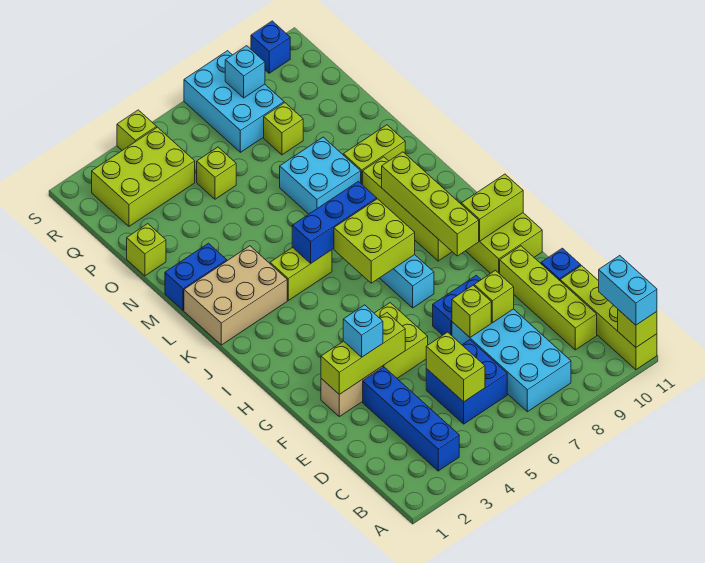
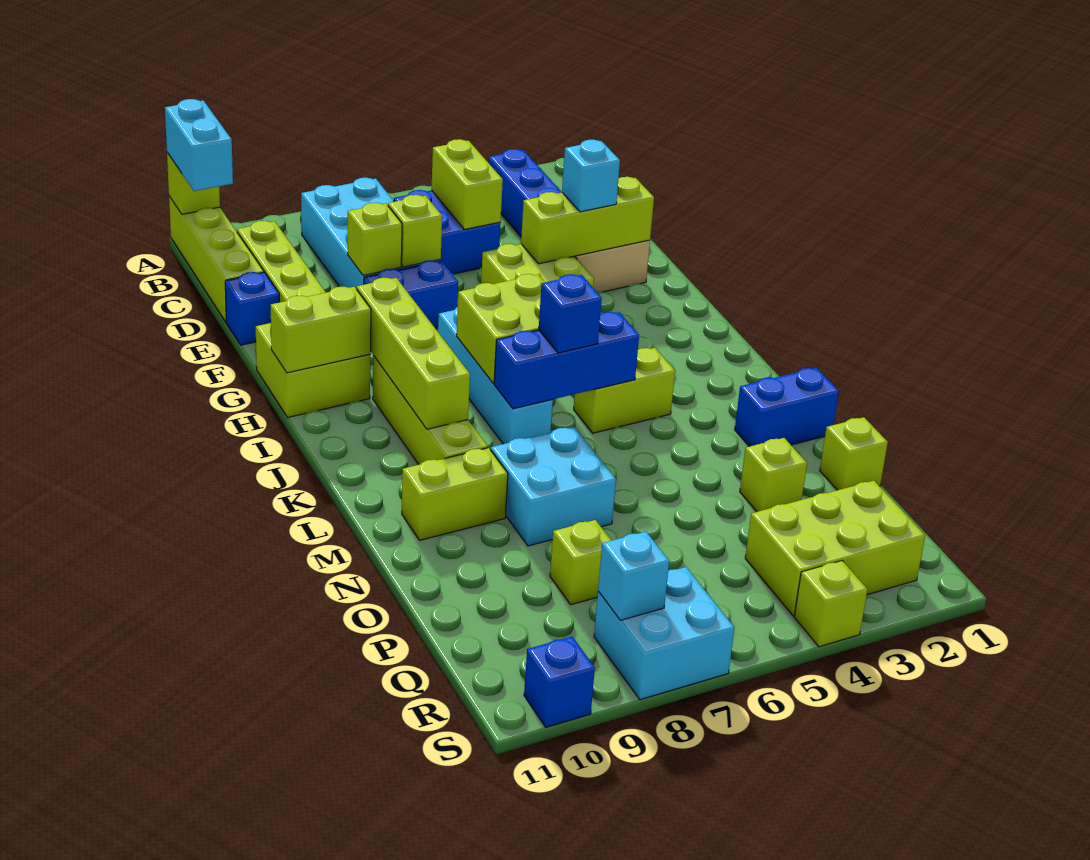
tan brick K1:L3 level 1 -> none
none -> blue brick K6 level 3
lime brick P5 level 1 -> lime brick O3 level 1
cyan brick Q7:S8 level 1 -> cyan brick R7:S8 level 1

